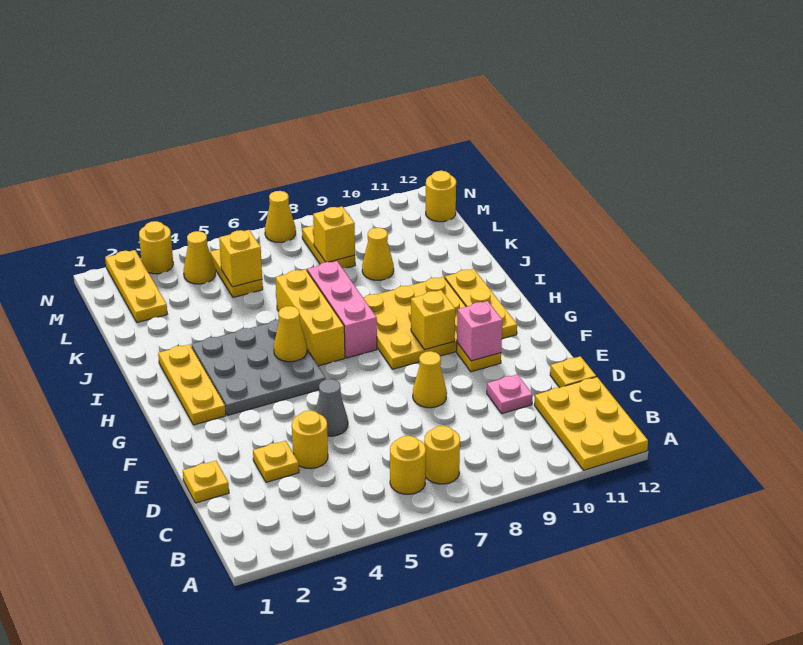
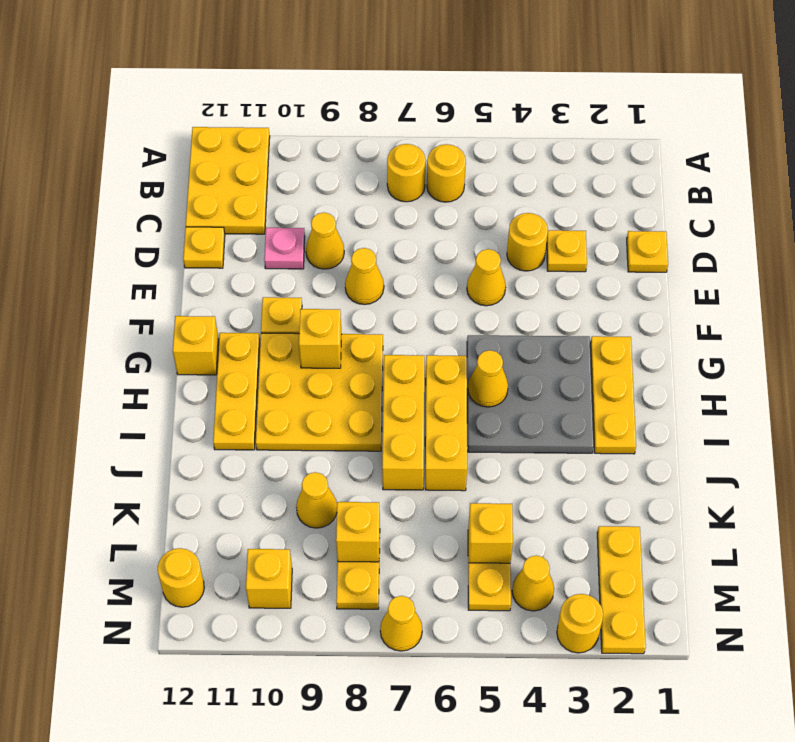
none -> yellow cone D9 level 1
grey cone E5 level 1 -> yellow cone E5 level 1
pink brick F10 level 2 -> none
none -> yellow brick G12 level 1
pink brick H7:J7 level 1 -> yellow brick H7:J7 level 1
none -> yellow brick M10 level 1

